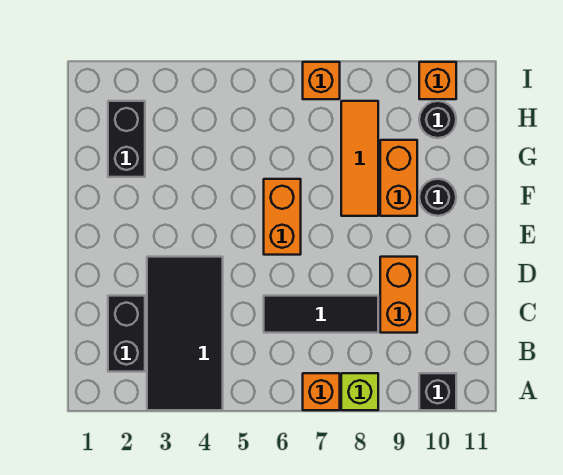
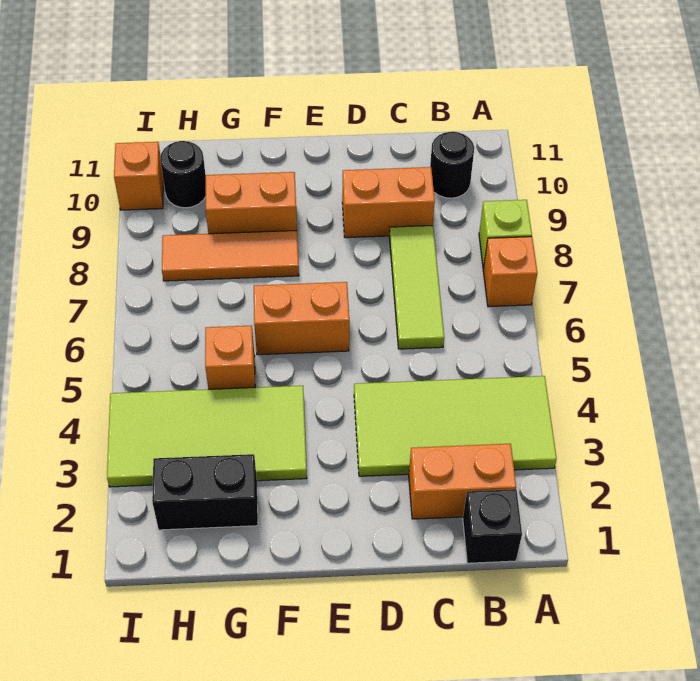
black tile A3:D4 level 1 -> lime tile A3:D4 level 1
black brick A10 level 1 -> black brick B1 level 1
black brick B2:C2 level 1 -> orange brick B2:C2 level 1
black tile C6:C8 level 1 -> lime tile C6:C8 level 1
none -> lime tile F3:I4 level 1
black round brick F10 level 1 -> black round brick B10 level 1
orange brick I7 level 1 -> orange brick G5 level 1

